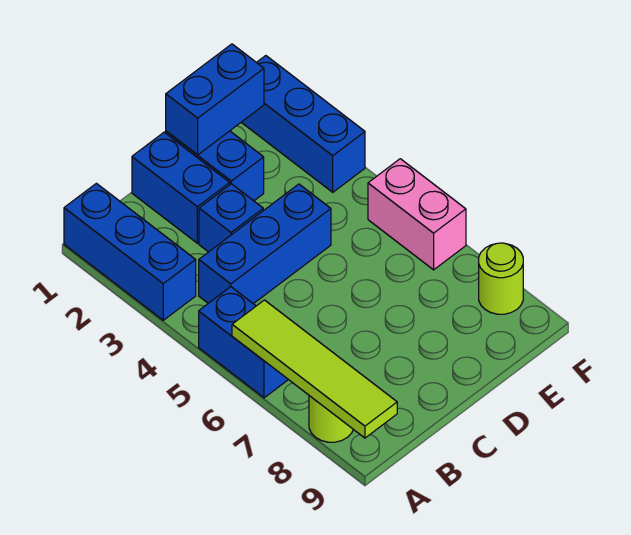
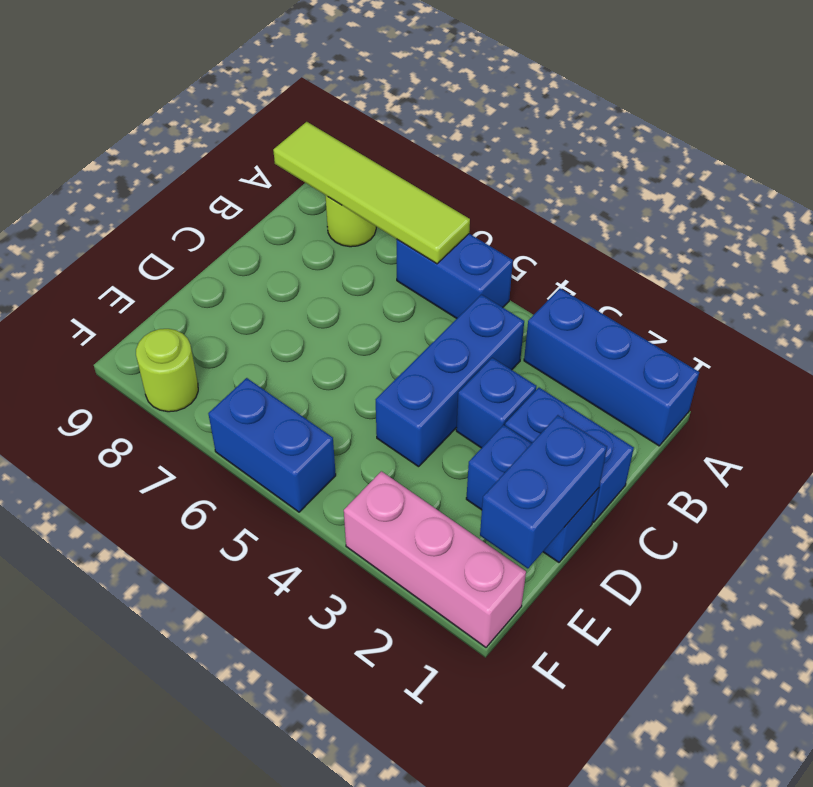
blue brick F1:F3 level 1 -> pink brick F1:F3 level 1
pink brick F5:F6 level 1 -> blue brick F5:F6 level 1

